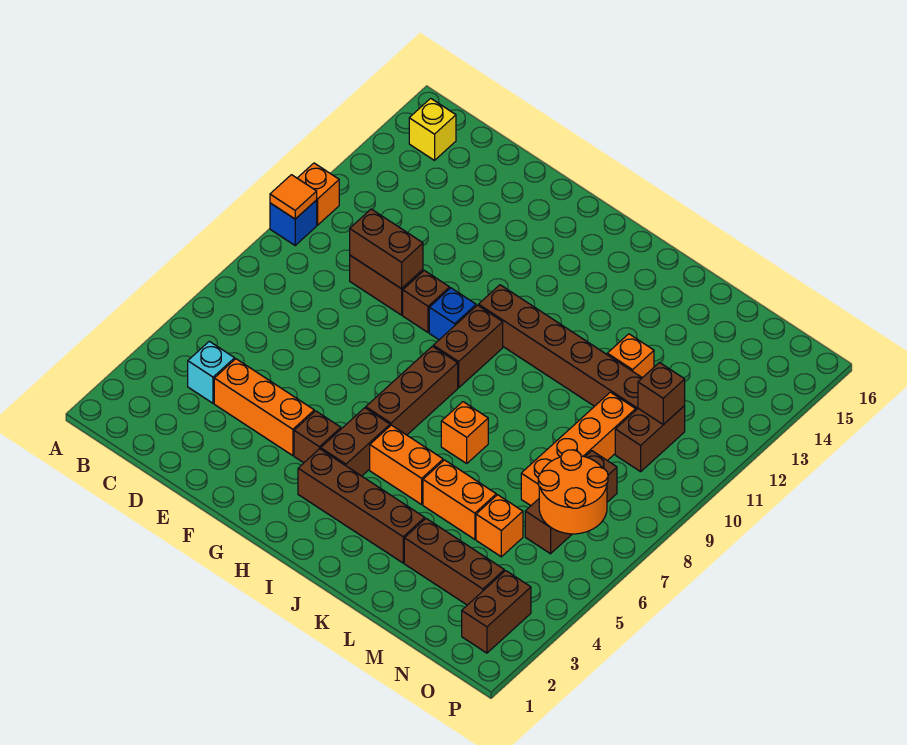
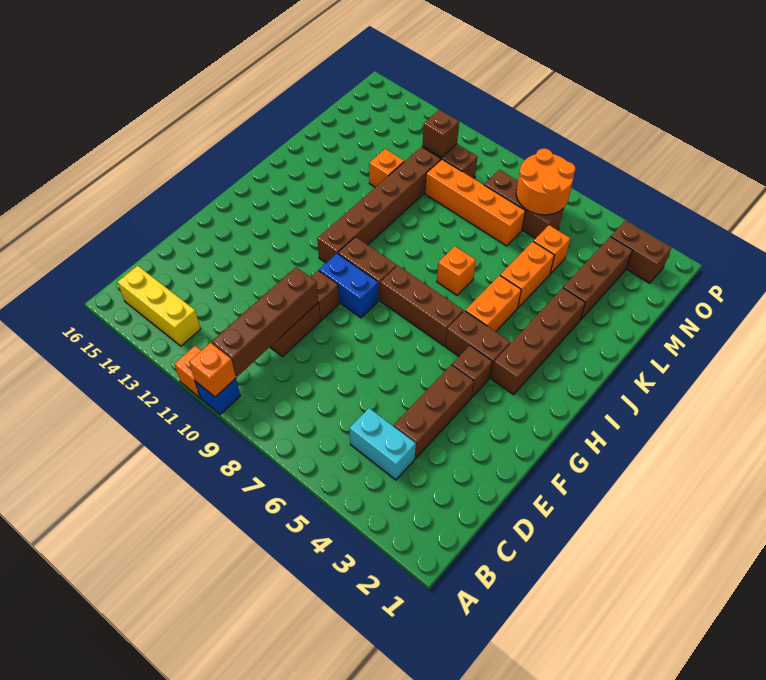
orange tile A10 level 2 -> orange brick A10 level 2
yellow brick B15 level 1 -> yellow brick B13:B15 level 1
cyan brick C4 level 1 -> cyan brick C4:C5 level 1
orange brick D4:F4 level 1 -> brown brick D4:F4 level 1
brown brick D10:E10 level 2 -> brown brick B10:E10 level 2
blue brick G10 level 1 -> blue brick G9:G10 level 1

